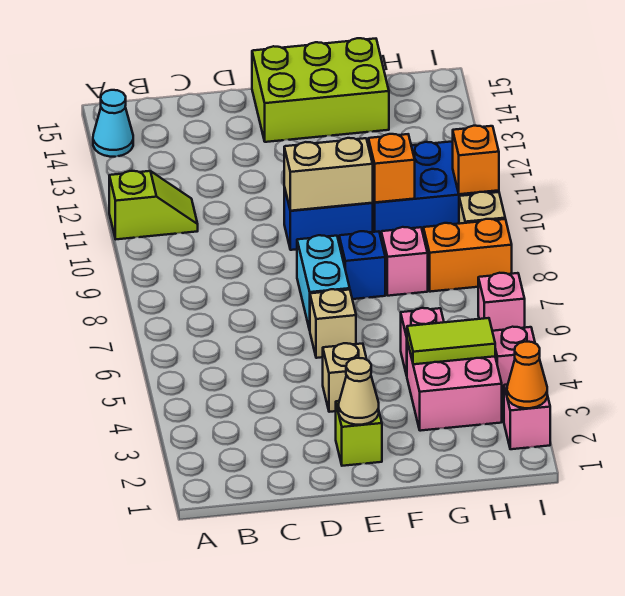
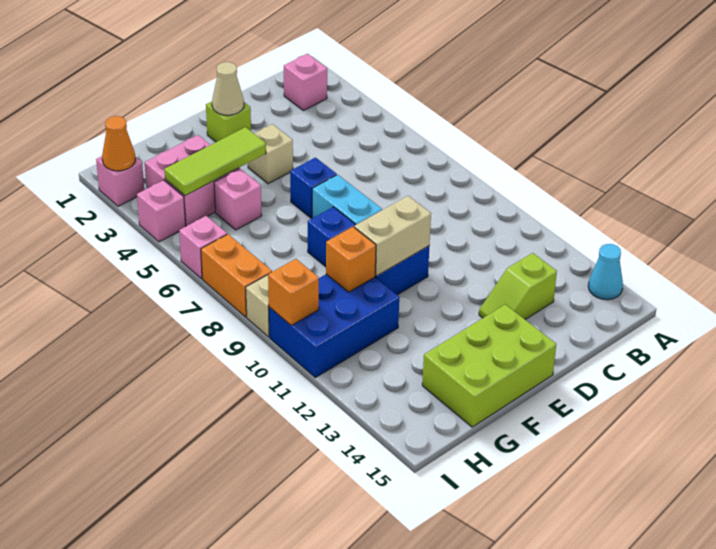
lime slope A11:B11 level 1 top A -> lime slope C13:D13 level 1 top C
tan brick E6 level 1 -> blue brick E6 level 1
lime tile G4:H4 level 2 -> lime tile F4:H4 level 2
pink brick G8 level 1 -> pink brick B2 level 1
orange brick H8:I8 level 1 -> orange brick I7:I8 level 1

